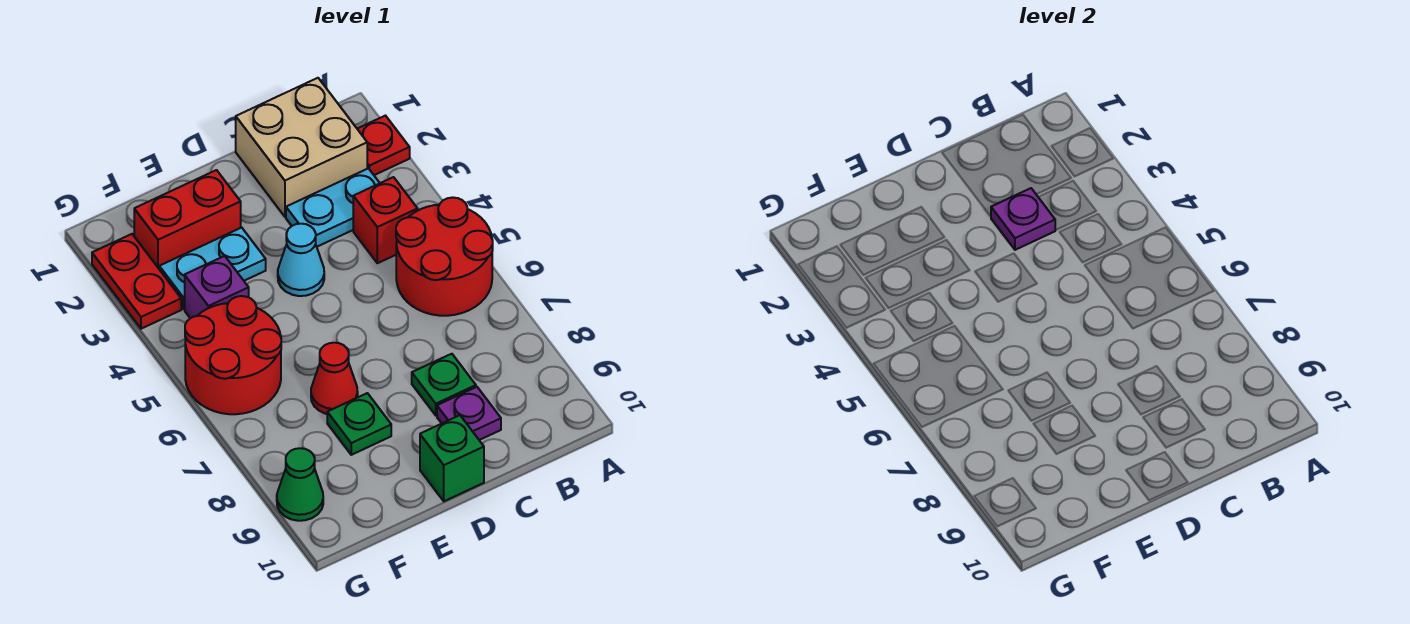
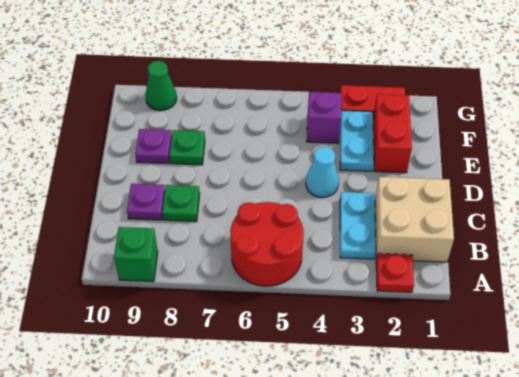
red brick B4 level 1 -> none
purple plate C3 level 2 -> purple plate E9 level 1
green brick D10 level 1 -> green brick A9 level 1
red cone E7 level 1 -> none
red round brick F5:G6 level 1 -> none

